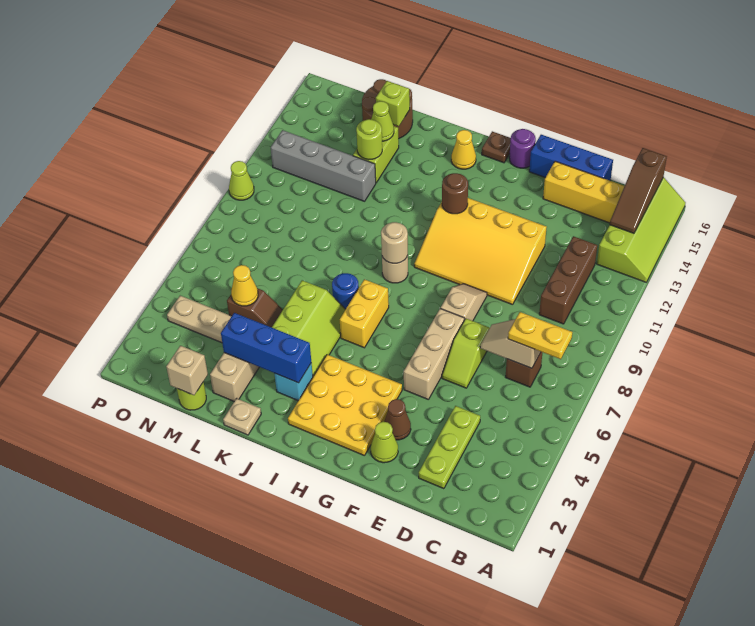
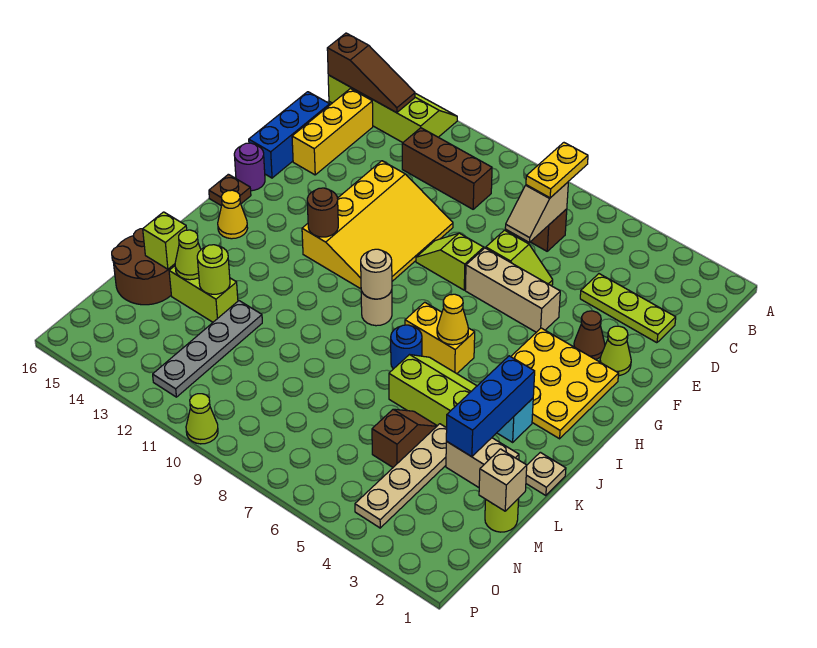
tan slope F8:F9 level 1 top 8 -> lime slope F8:F9 level 1 top 8
grey brick L12:O12 level 1 -> grey plate L12:O12 level 1
yellow cone M5 level 2 -> yellow cone I6 level 2

